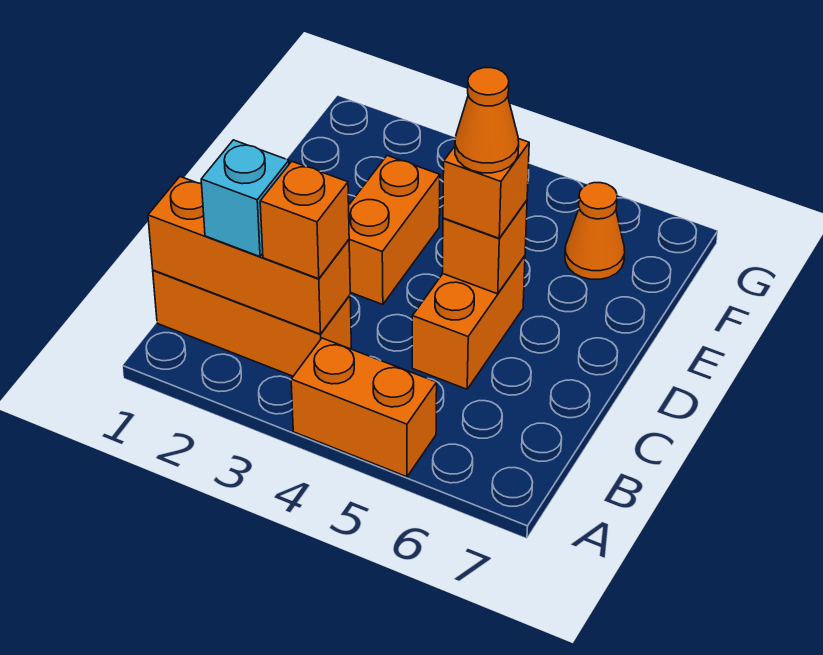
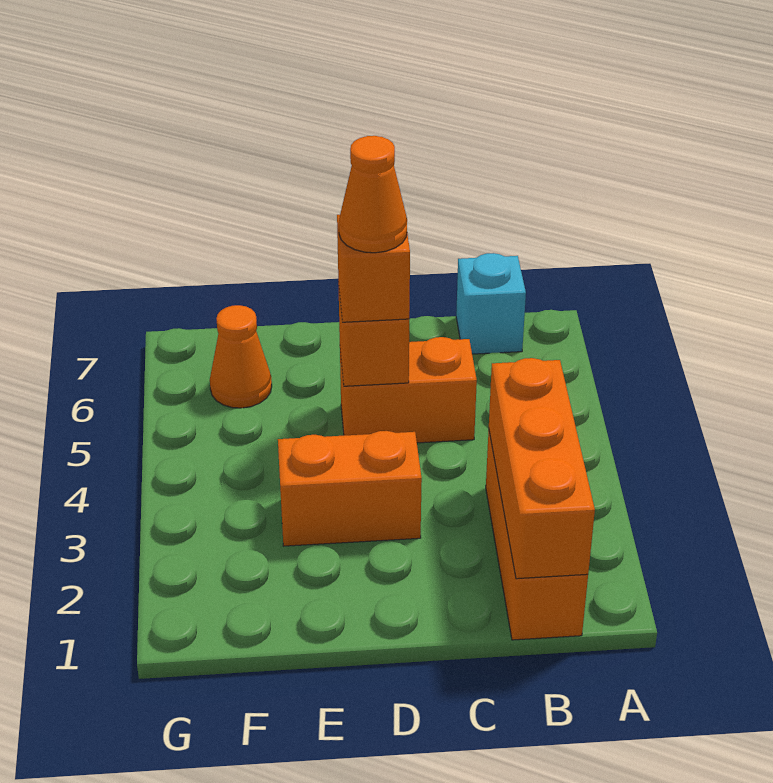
orange brick A4:A5 level 1 -> none
cyan brick B2 level 3 -> cyan brick B7 level 1
orange brick B3 level 3 -> none

